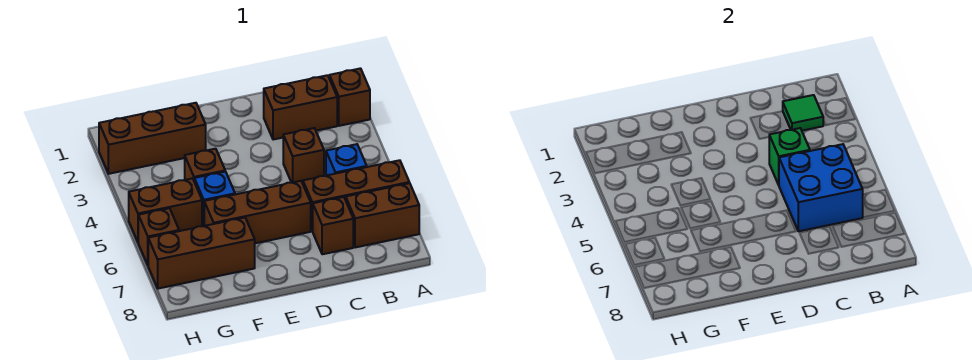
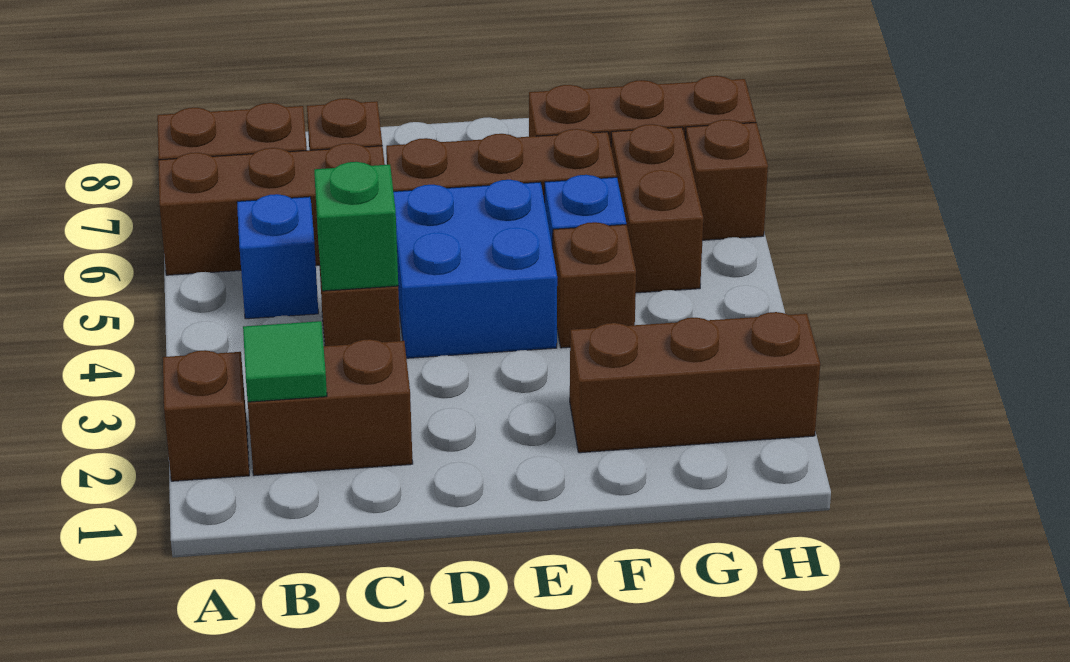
blue brick B5:C6 level 2 -> blue brick D4:E5 level 1
brown brick G5:H5 level 1 -> brown brick G5:G6 level 1

